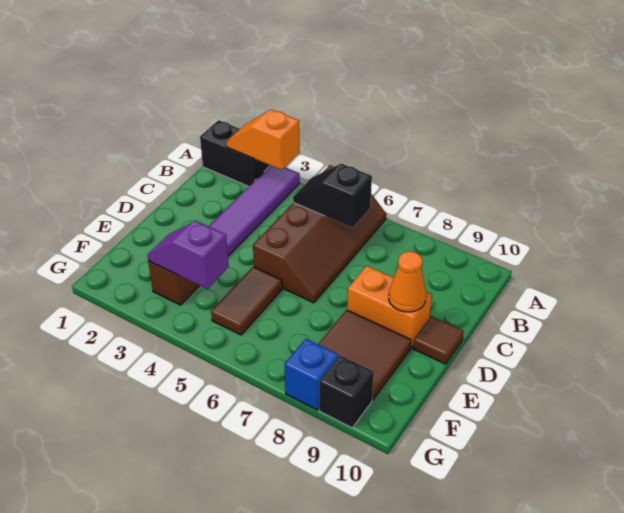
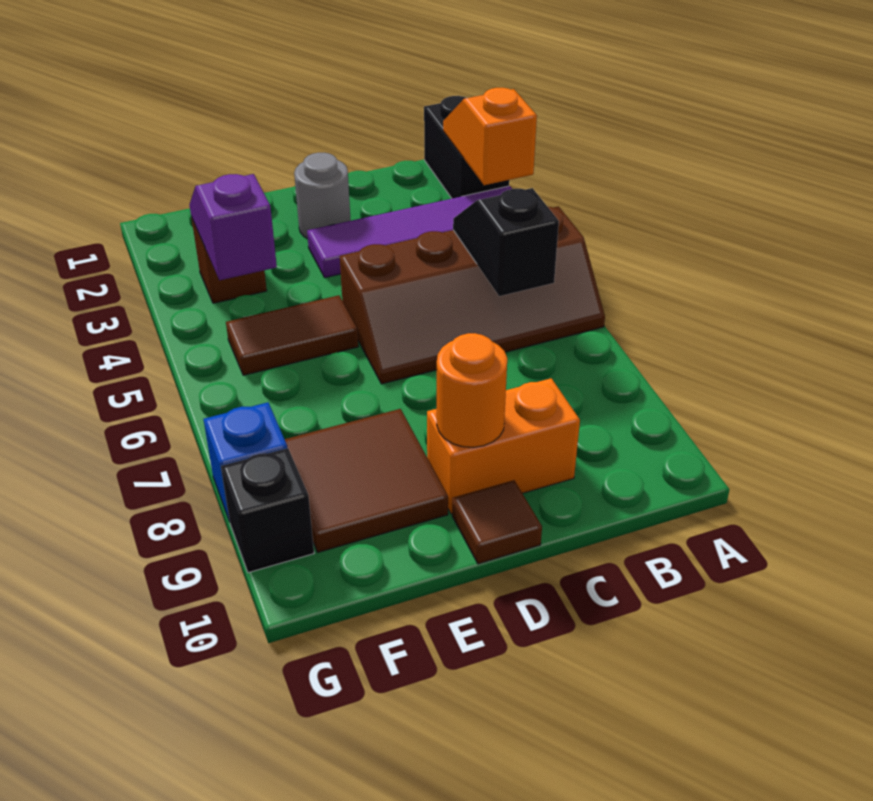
none -> grey round brick D2 level 1
orange brick D8:D9 level 1 -> orange brick C9:D9 level 1
orange cone D9 level 2 -> orange round brick D9 level 2

